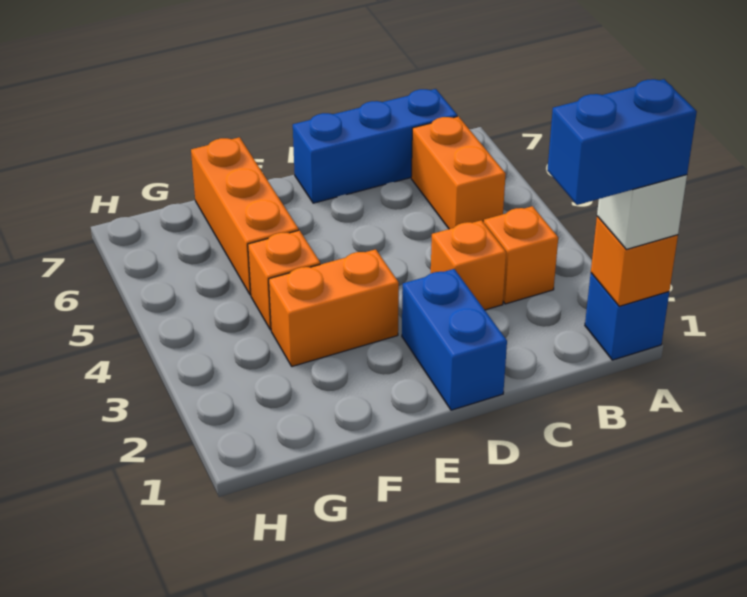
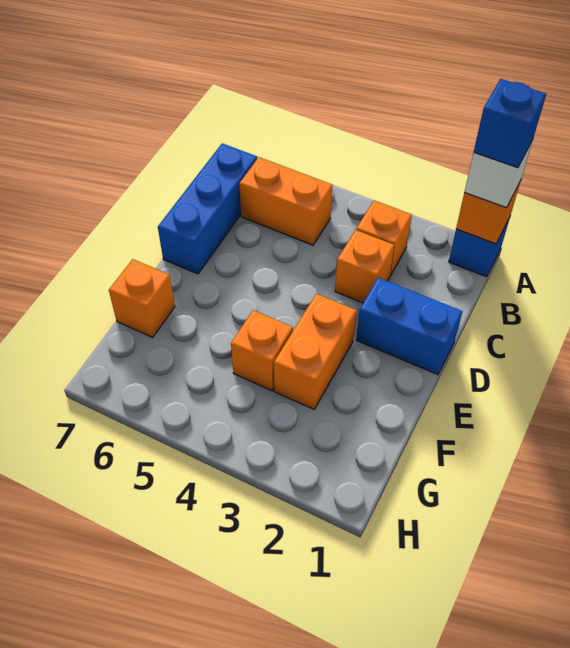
blue brick A1:B1 level 4 -> blue brick A1 level 4
orange brick F5:F7 level 1 -> orange brick F7 level 1

